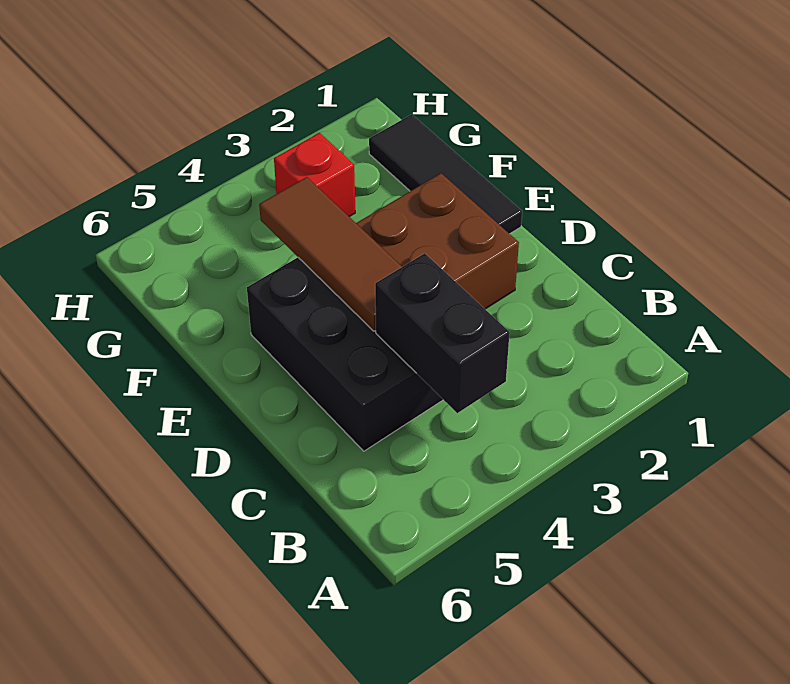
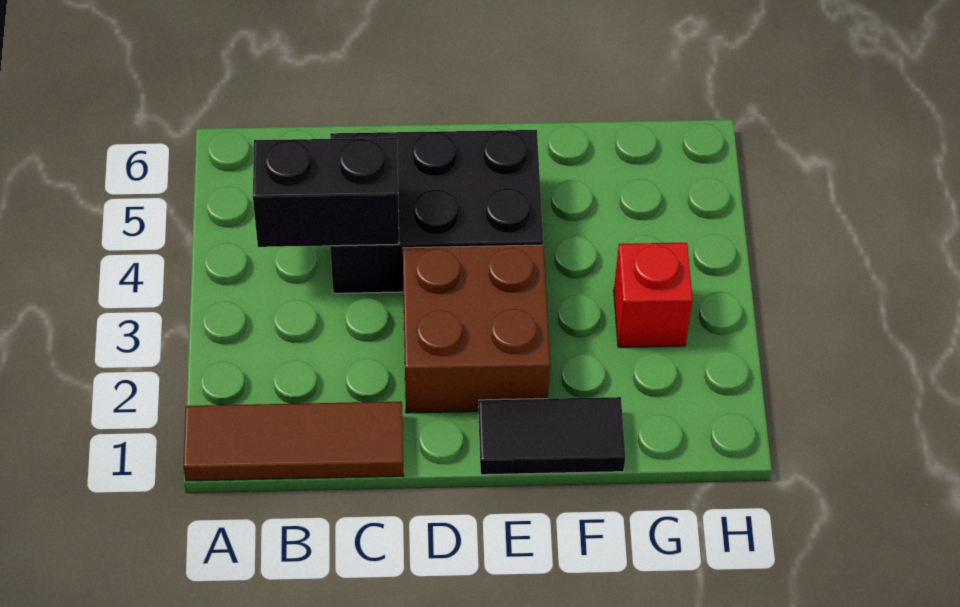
brown tile D4:F4 level 2 -> brown tile A1:C1 level 1
black tile E1:G1 level 1 -> black tile E1:F1 level 1

